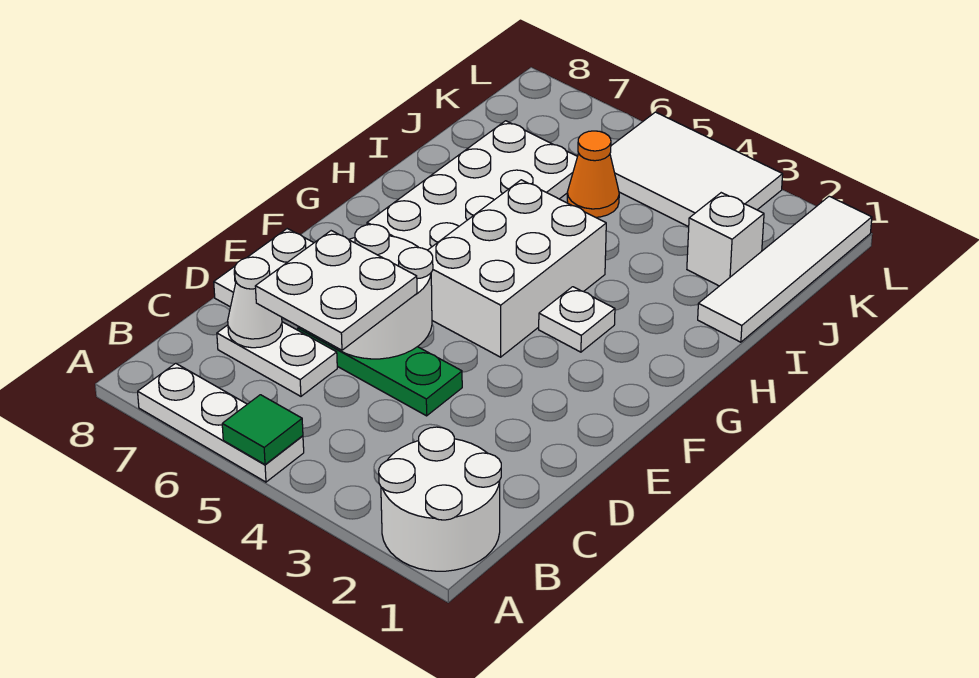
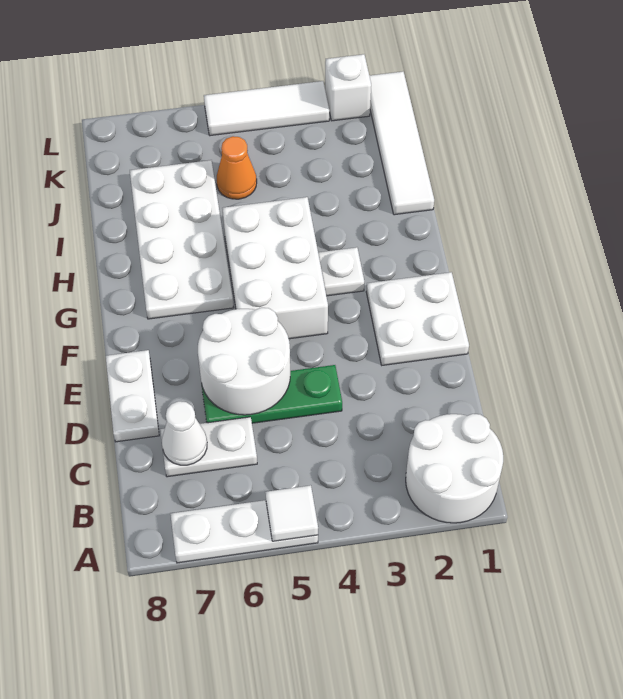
green tile A5 level 2 -> white tile A5 level 2
white plate C5:D6 level 3 -> white plate E1:F2 level 1
white brick J2 level 1 -> white brick L2 level 1
white tile K3:L5 level 1 -> white tile L3:L5 level 1

